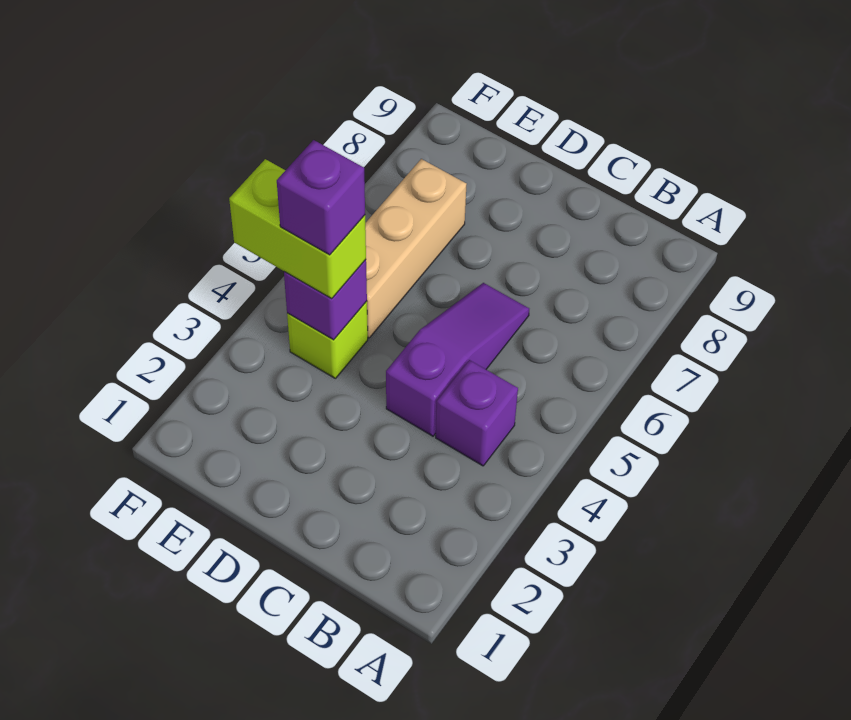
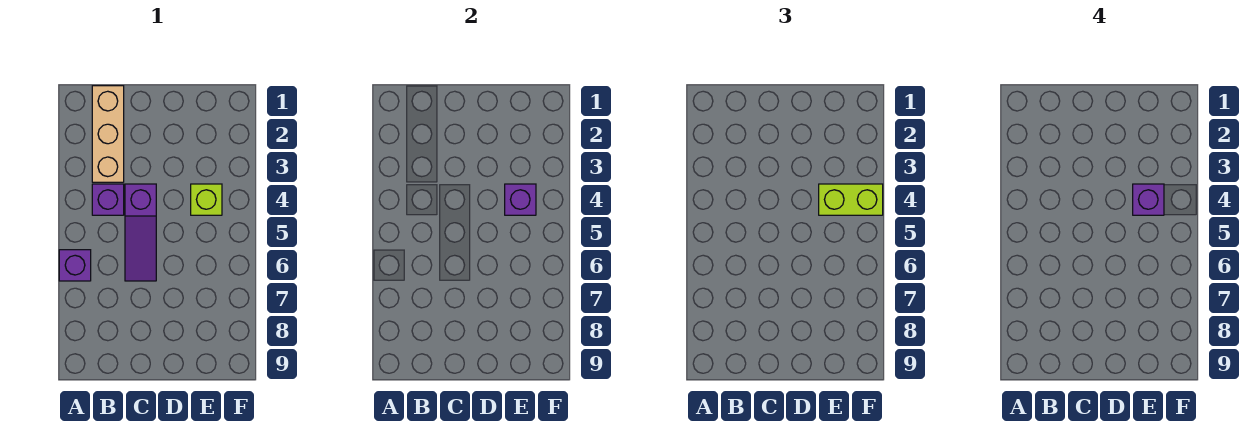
none -> purple brick A6 level 1
tan brick E5:E7 level 1 -> tan brick B1:B3 level 1

